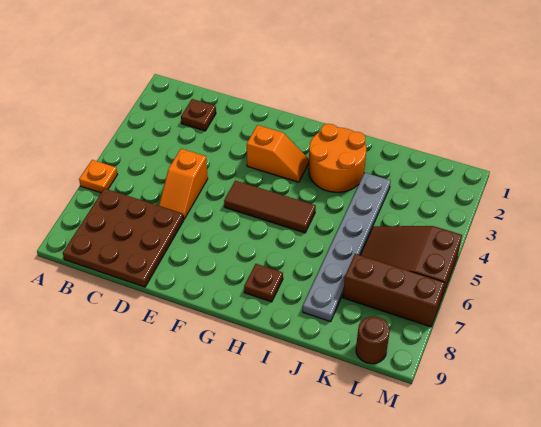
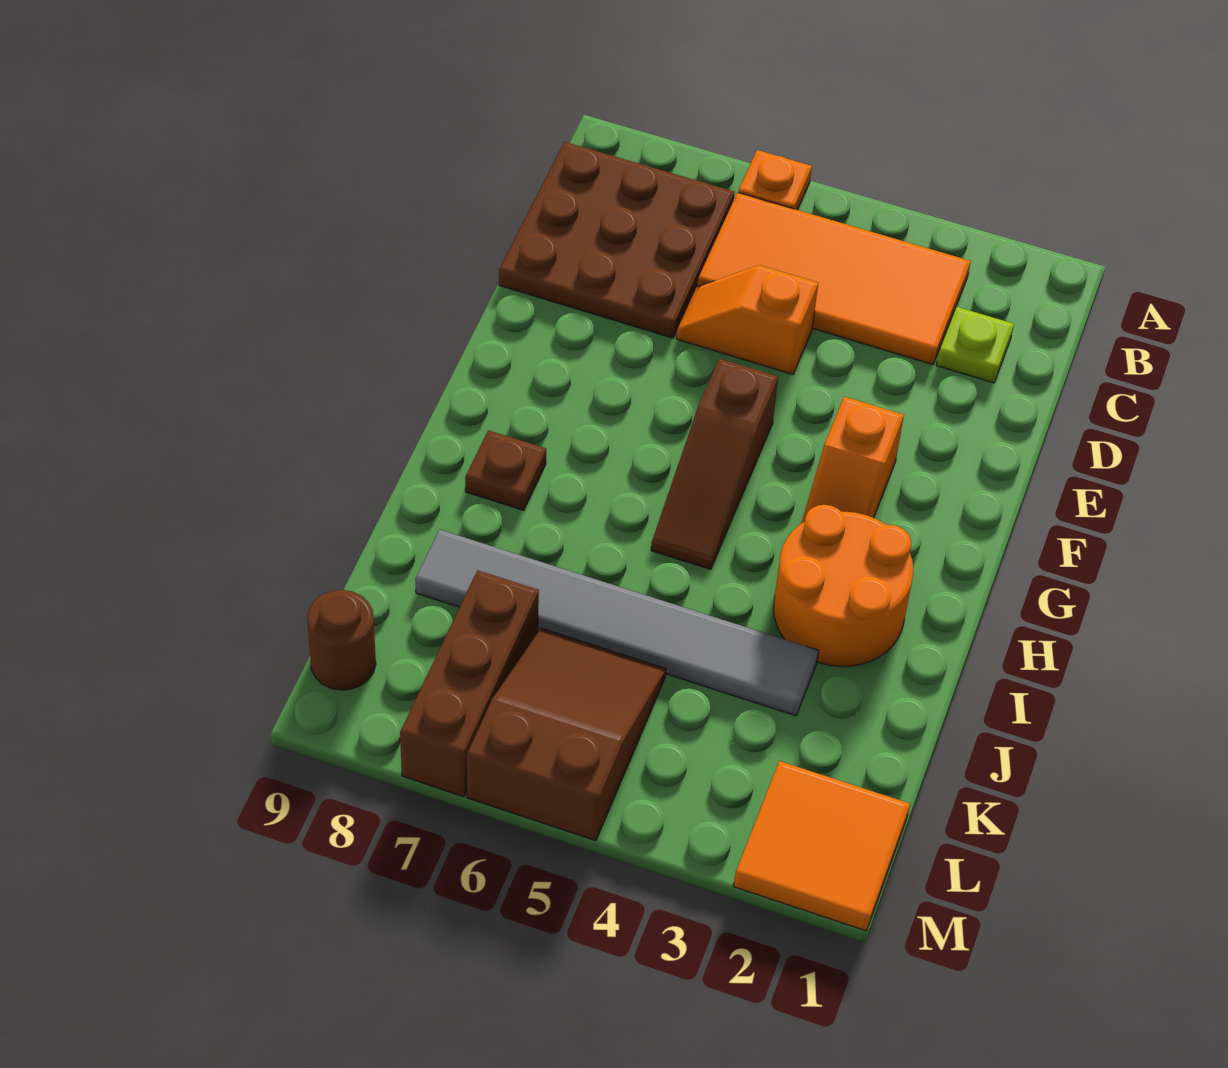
none -> orange tile B3:C6 level 1
brown plate C2 level 1 -> lime plate C2 level 1
brown tile F5:H5 level 1 -> brown slope F5:H5 level 1 top F
grey plate J3:J8 level 1 -> grey tile J3:J8 level 1
none -> orange tile L1:M2 level 1

